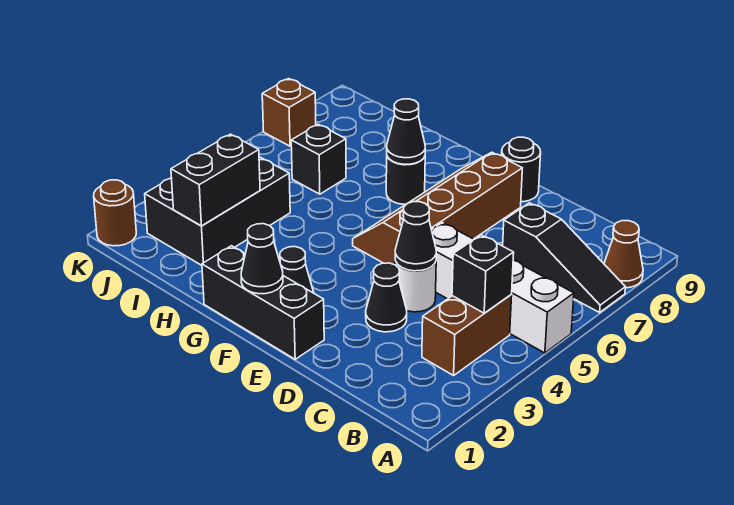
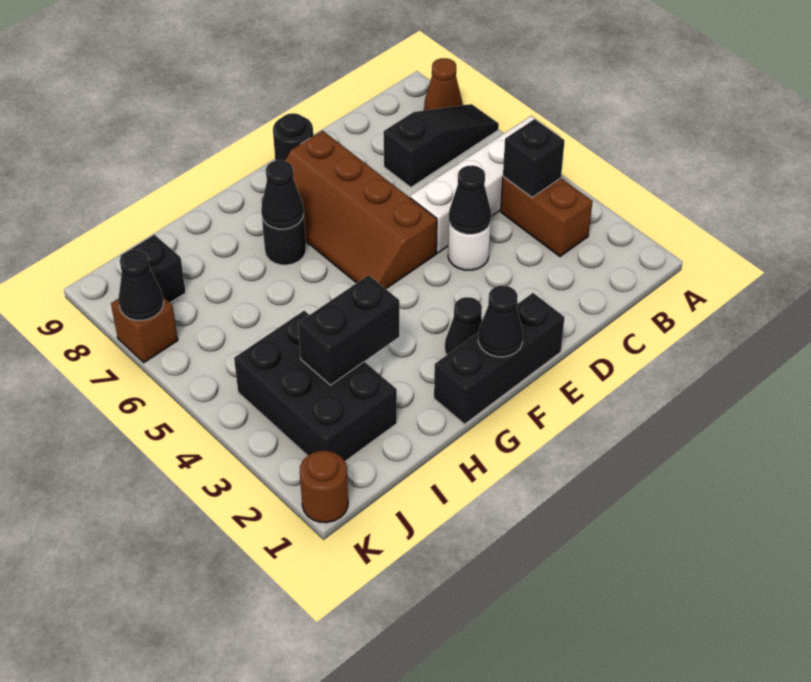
black cone D3 level 1 -> black cone K7 level 2
black brick I2:I3 level 2 -> black brick H3:I3 level 2
black brick I6 level 1 -> black brick J8 level 1

